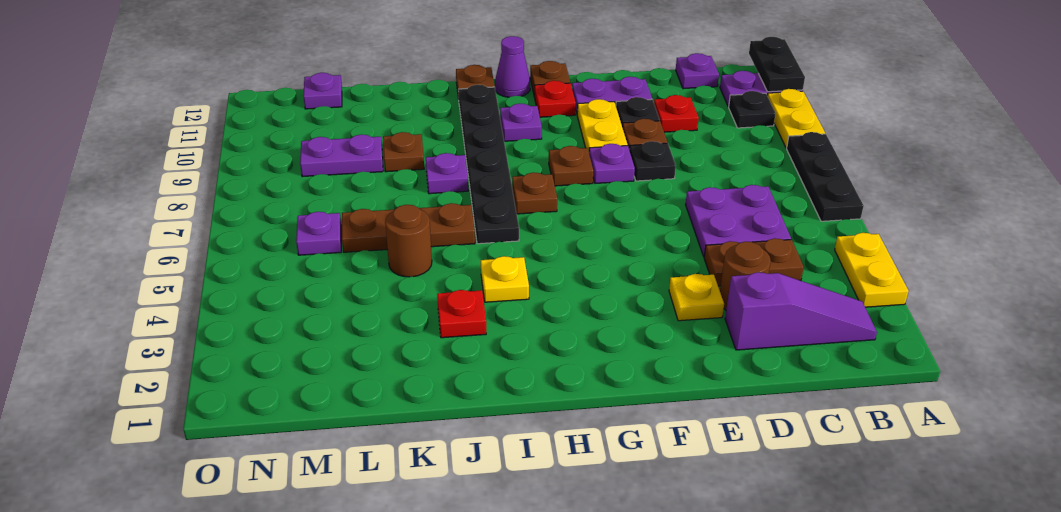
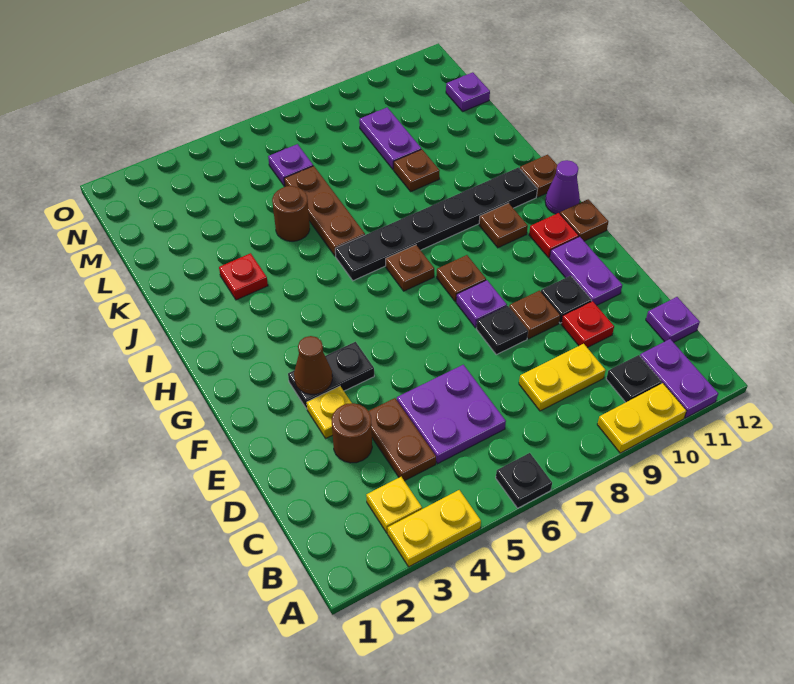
black plate A6:A8 level 1 -> black plate A6 level 1
black plate A11:A12 level 2 -> black plate F3:F4 level 1
purple slope B2:D2 level 1 top D -> none
none -> brown cone F3 level 2
yellow plate F9:F10 level 1 -> yellow plate C8:C9 level 1
purple plate H10 level 1 -> brown plate H10 level 1
yellow plate I4 level 1 -> yellow plate B3 level 1
purple plate J8 level 1 -> none

